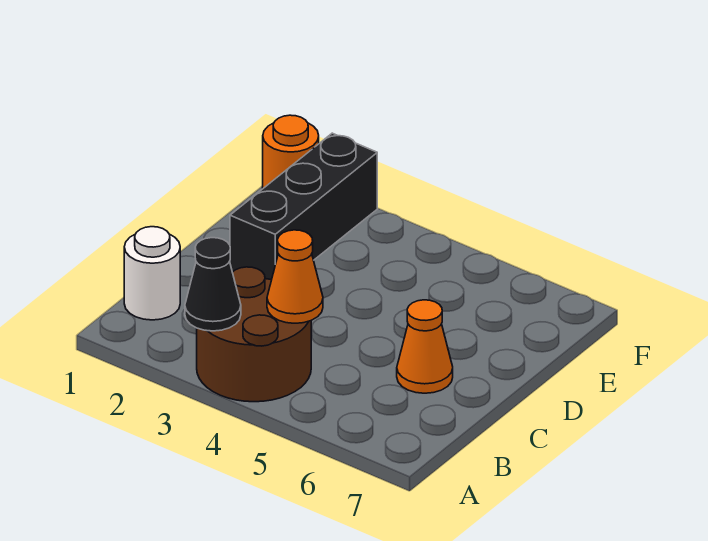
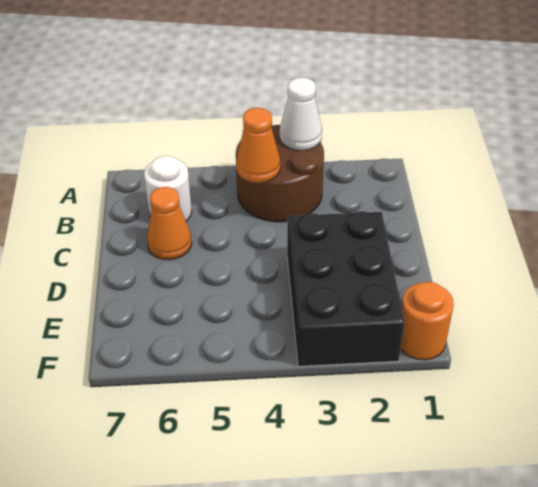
black cone A3 level 2 -> white cone A3 level 2
white round brick B1 level 1 -> white round brick B6 level 1
black brick D2:F2 level 1 -> black brick D2:F3 level 1

